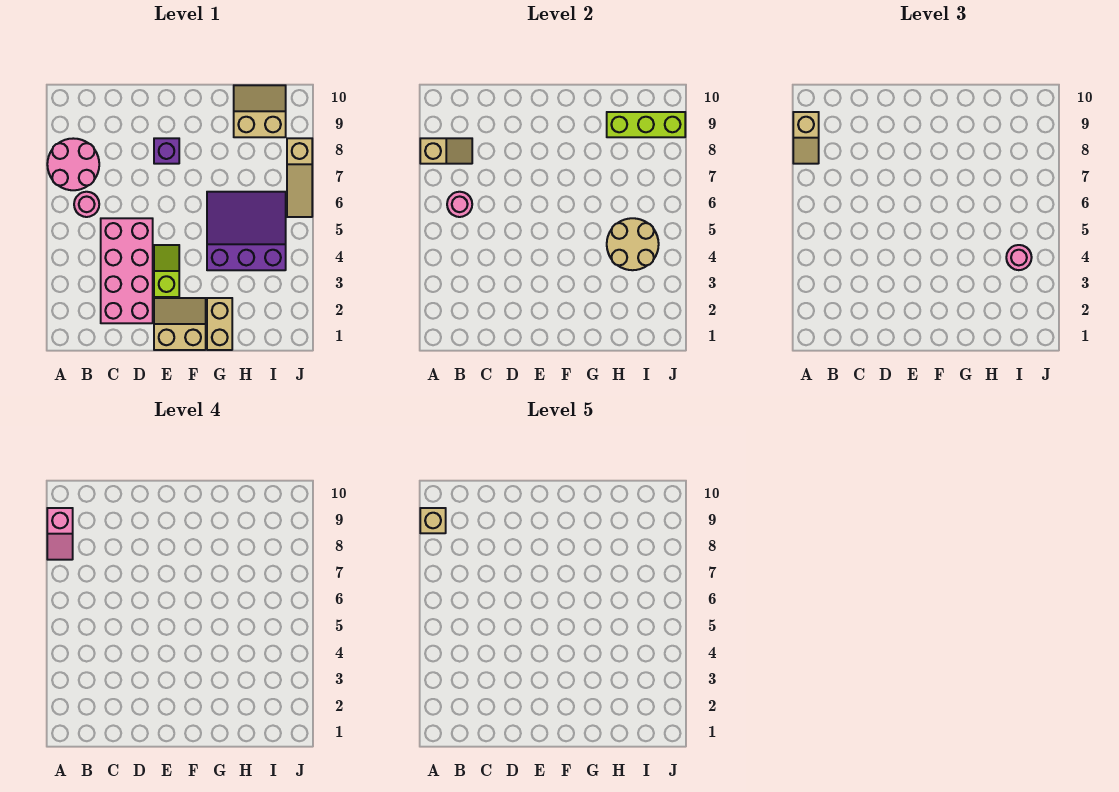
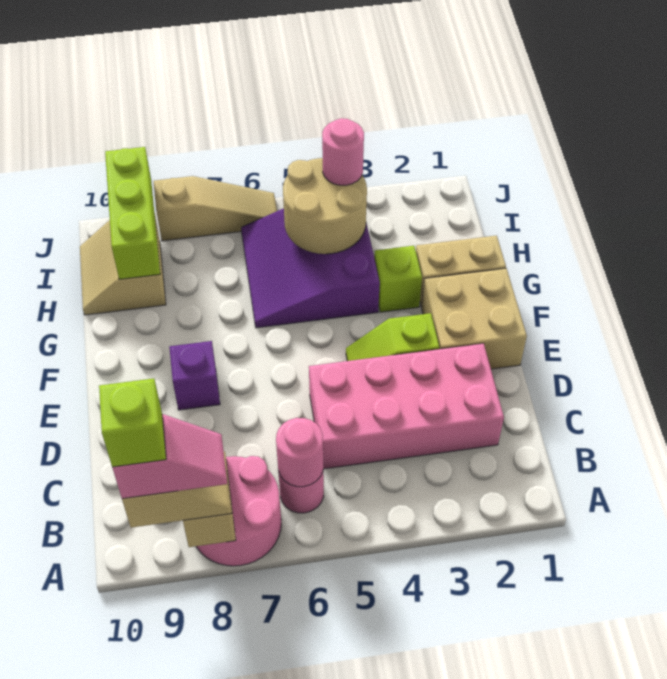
tan brick A9 level 5 -> lime brick A9 level 5
tan slope E1:F2 level 1 top 1 -> tan brick E1:F2 level 1
none -> lime brick G3 level 1

